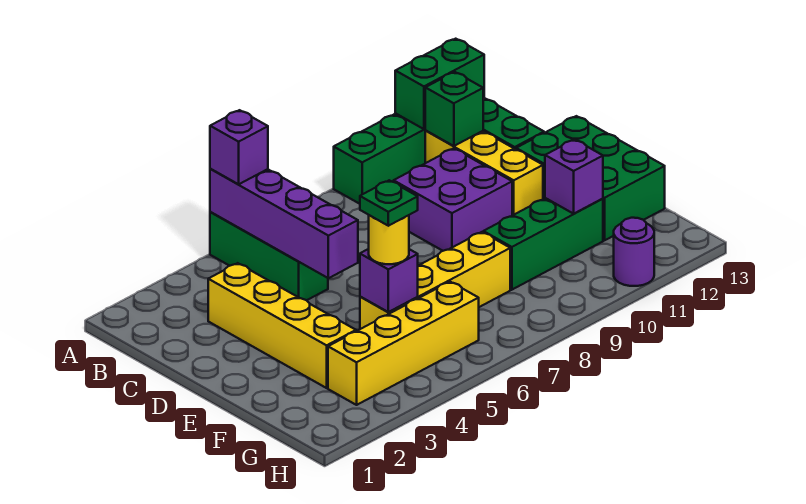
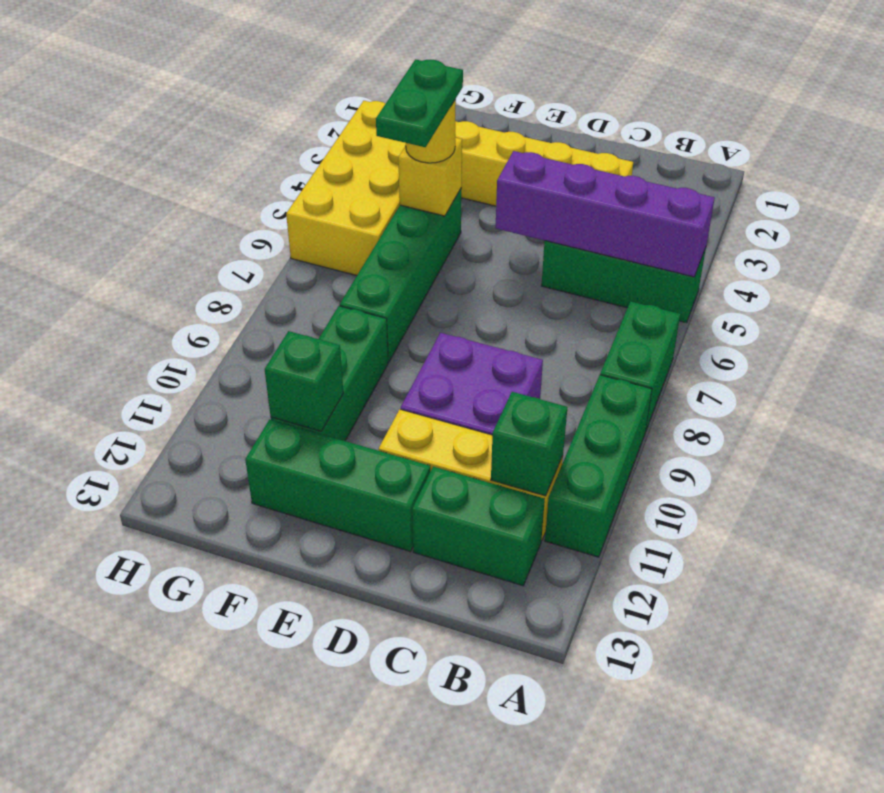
purple brick A5 level 3 -> none
green brick A11:A12 level 2 -> green brick A7:A8 level 1
green brick D12:F13 level 1 -> green brick D12:F12 level 1
yellow brick F5:F8 level 1 -> green brick F5:F8 level 1
purple brick F5 level 2 -> yellow brick F5 level 2
green plate F5 level 4 -> green plate F5:F6 level 4
purple brick F11 level 2 -> green brick F11 level 2
yellow brick G3:G6 level 1 -> yellow brick G3:H6 level 1
purple round brick H11 level 1 -> none

